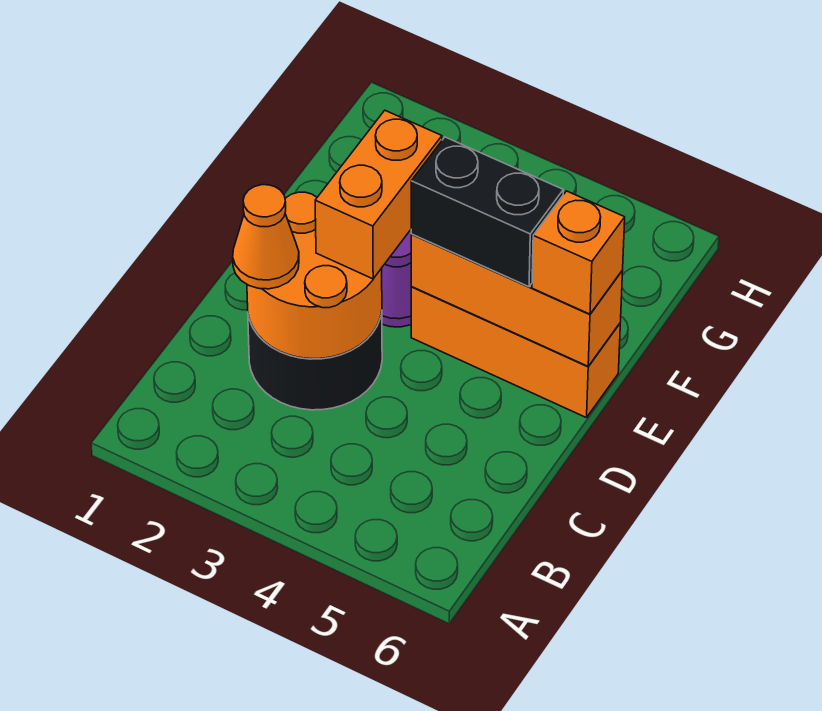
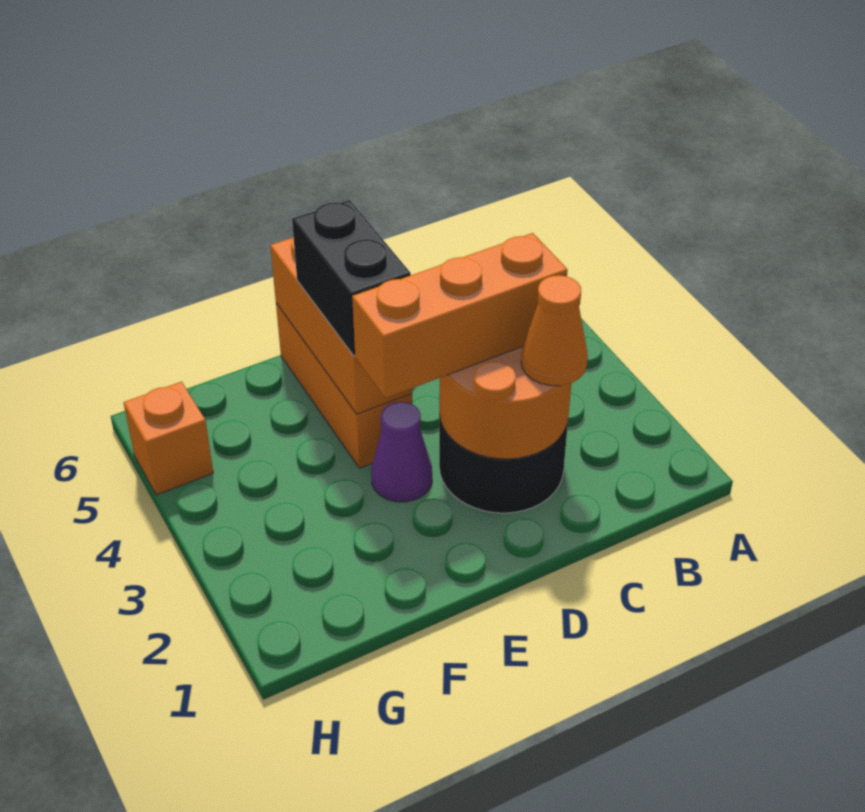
orange brick D3:E3 level 3 -> orange brick C3:E3 level 3
orange brick E6 level 3 -> orange brick H5 level 1

